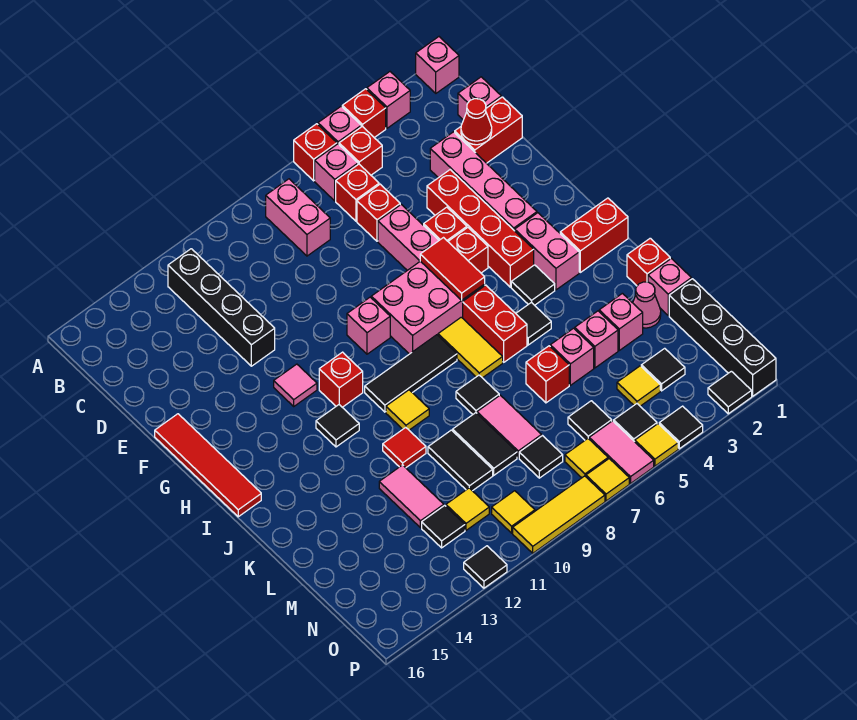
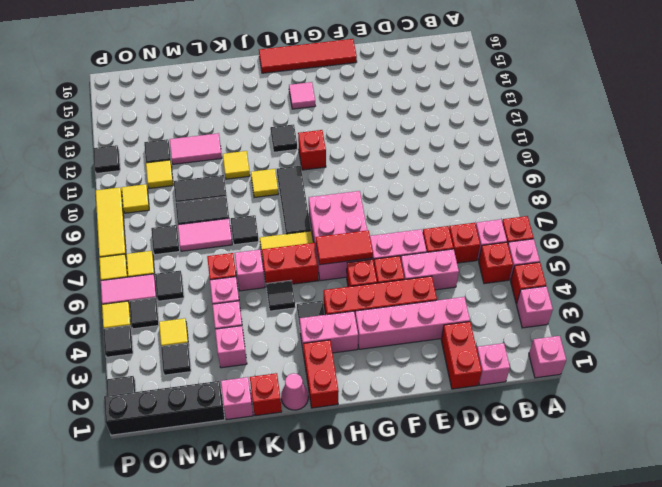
pink brick B8:C8 level 1 -> pink brick D5:E5 level 1
black brick B12:E12 level 1 -> none
red cone D2 level 2 -> none
pink brick G9 level 1 -> pink brick K6 level 1
pink tile G12 level 1 -> pink tile H14 level 1
red tile K11 level 1 -> yellow tile K11 level 1
pink cone L2 level 1 -> pink cone J1 level 1

